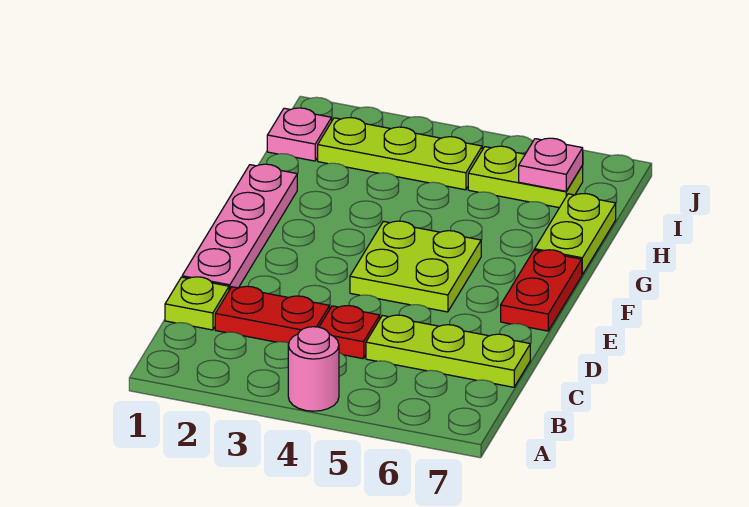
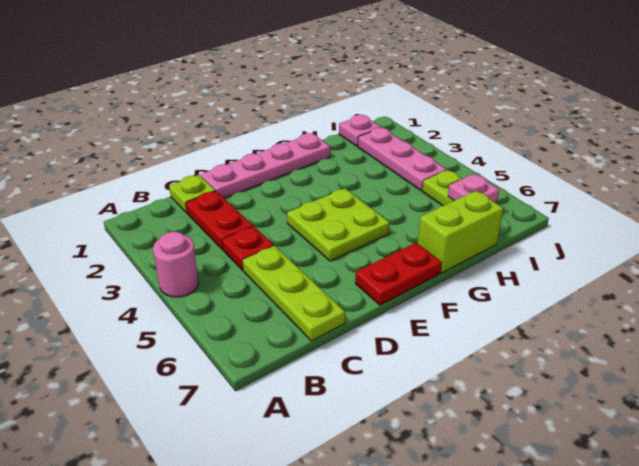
lime plate G7:H7 level 1 -> lime brick G7:H7 level 1
lime plate I2:I4 level 1 -> pink plate I2:I4 level 1

